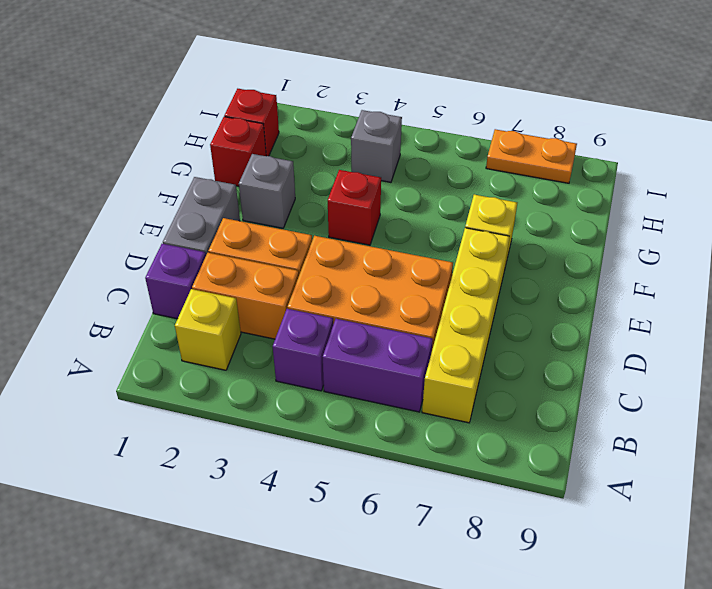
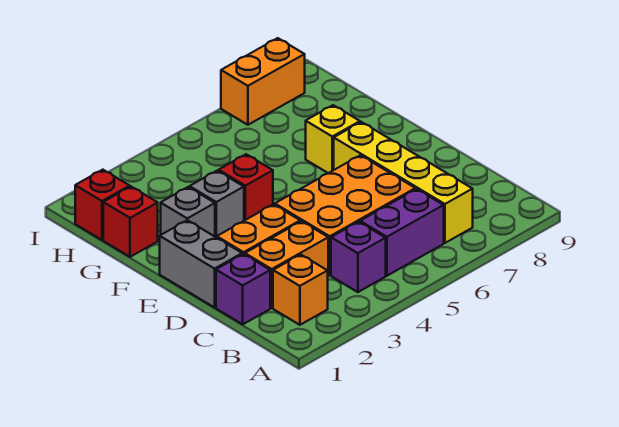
yellow brick B2 level 1 -> orange brick B2 level 1
grey brick H4 level 1 -> grey brick F3 level 1
orange plate I7:I8 level 1 -> orange brick I7:I8 level 1

